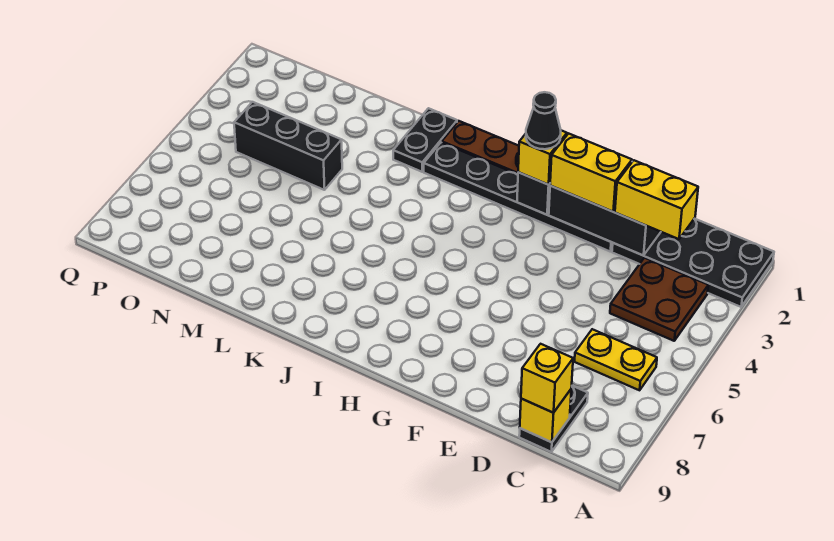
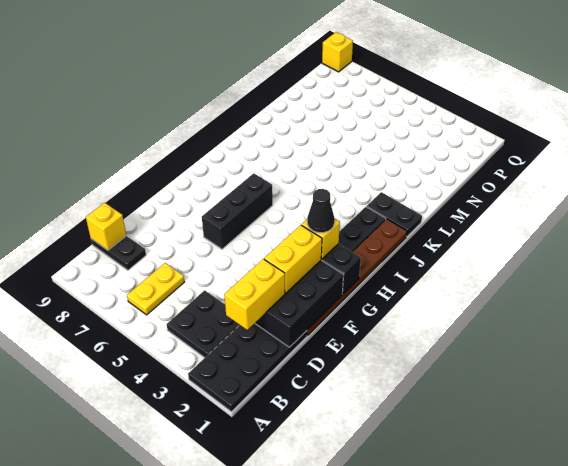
brown plate B3:C4 level 1 -> black plate B3:C4 level 1
yellow brick C9 level 3 -> yellow brick Q9 level 1
black brick M4:O4 level 1 -> black brick F6:H6 level 1

